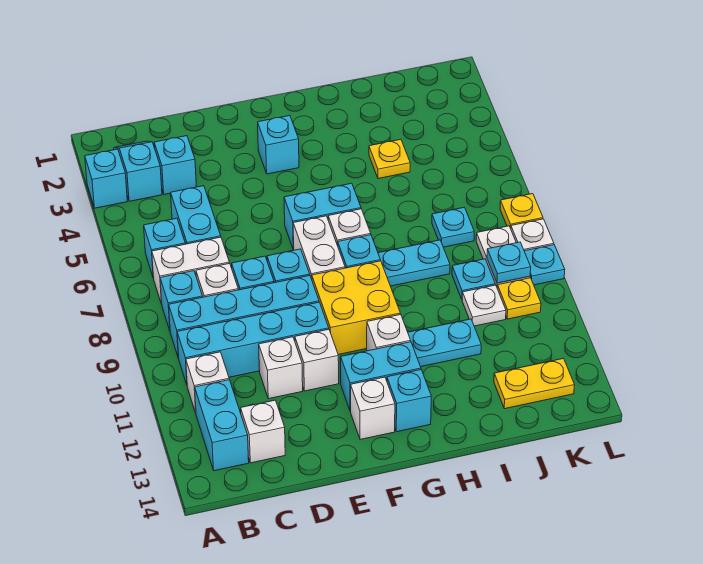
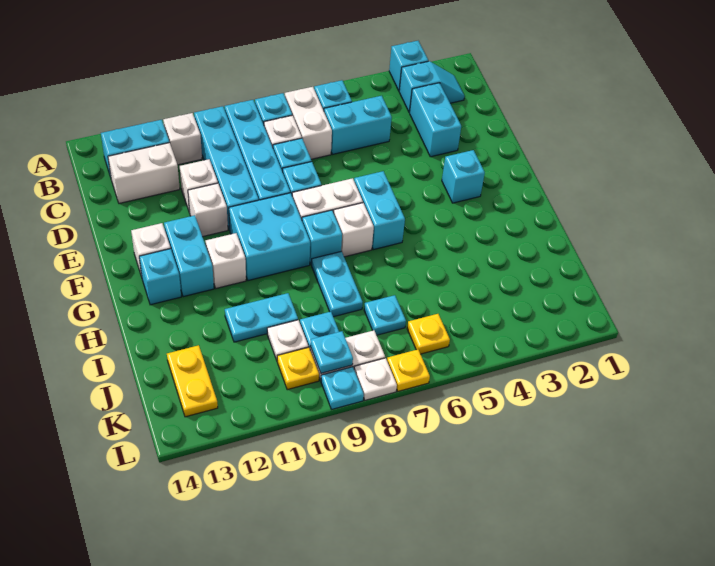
cyan brick C3 level 1 -> cyan brick C3:D3 level 1
white brick C13 level 1 -> white brick C12:C13 level 1
yellow brick F9:G10 level 1 -> cyan brick F9:G10 level 1
cyan plate H11:I11 level 1 -> cyan plate I10:I11 level 1
yellow plate I4 level 1 -> yellow plate K6 level 1

